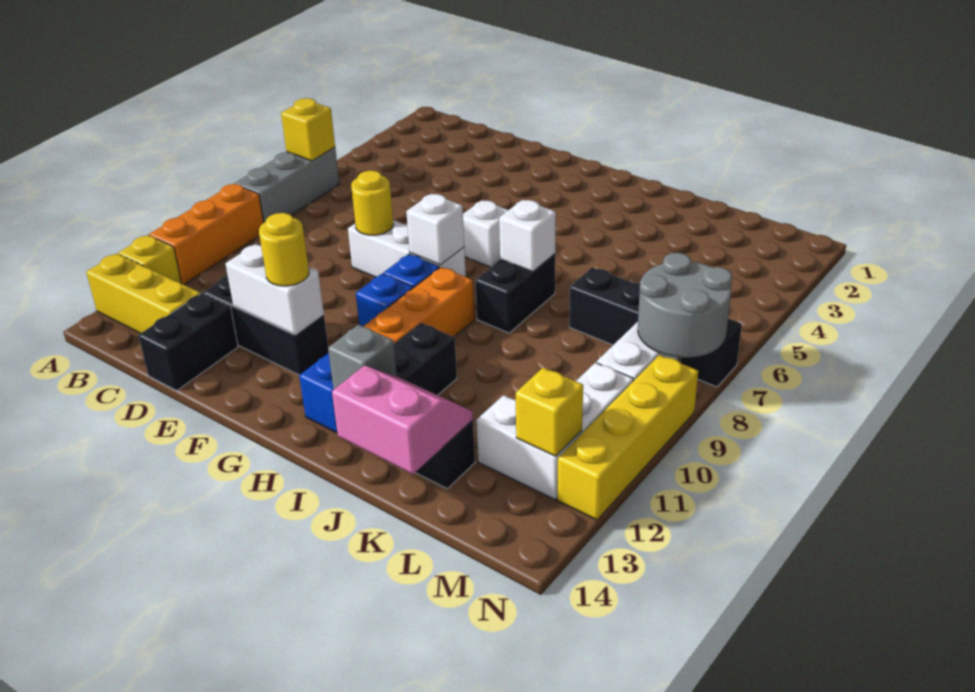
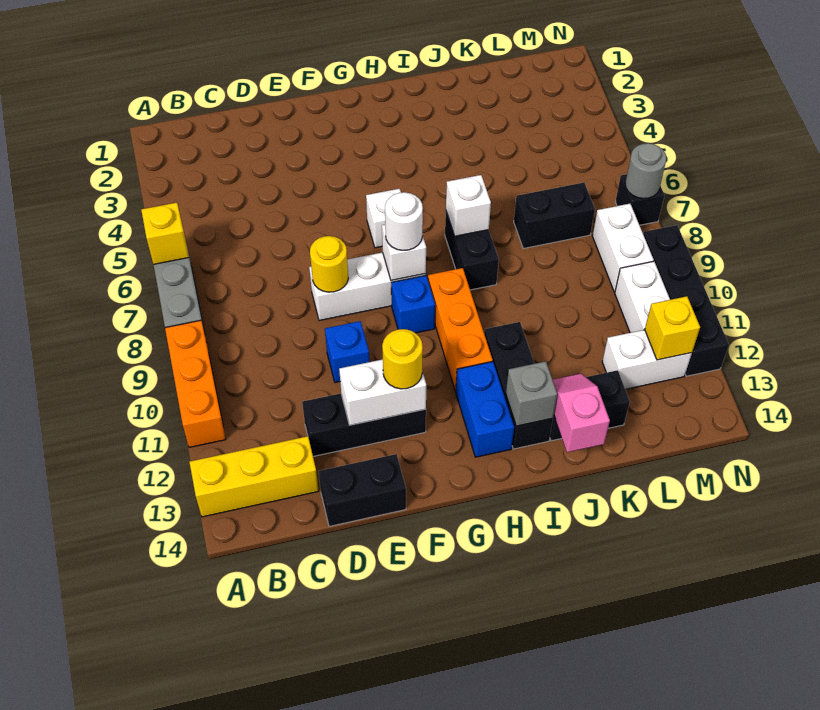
yellow brick A12 level 1 -> none
black brick D13:D14 level 1 -> black brick D14:E14 level 1
none -> white round brick G8 level 3
blue brick G10 level 1 -> blue brick E10 level 1
pink slope J13:K14 level 2 top 14 -> pink slope J13:J14 level 2 top 14
grey round brick M7:N8 level 2 -> grey round brick N7 level 2
yellow brick N9:N12 level 1 -> black brick N9:N12 level 1

